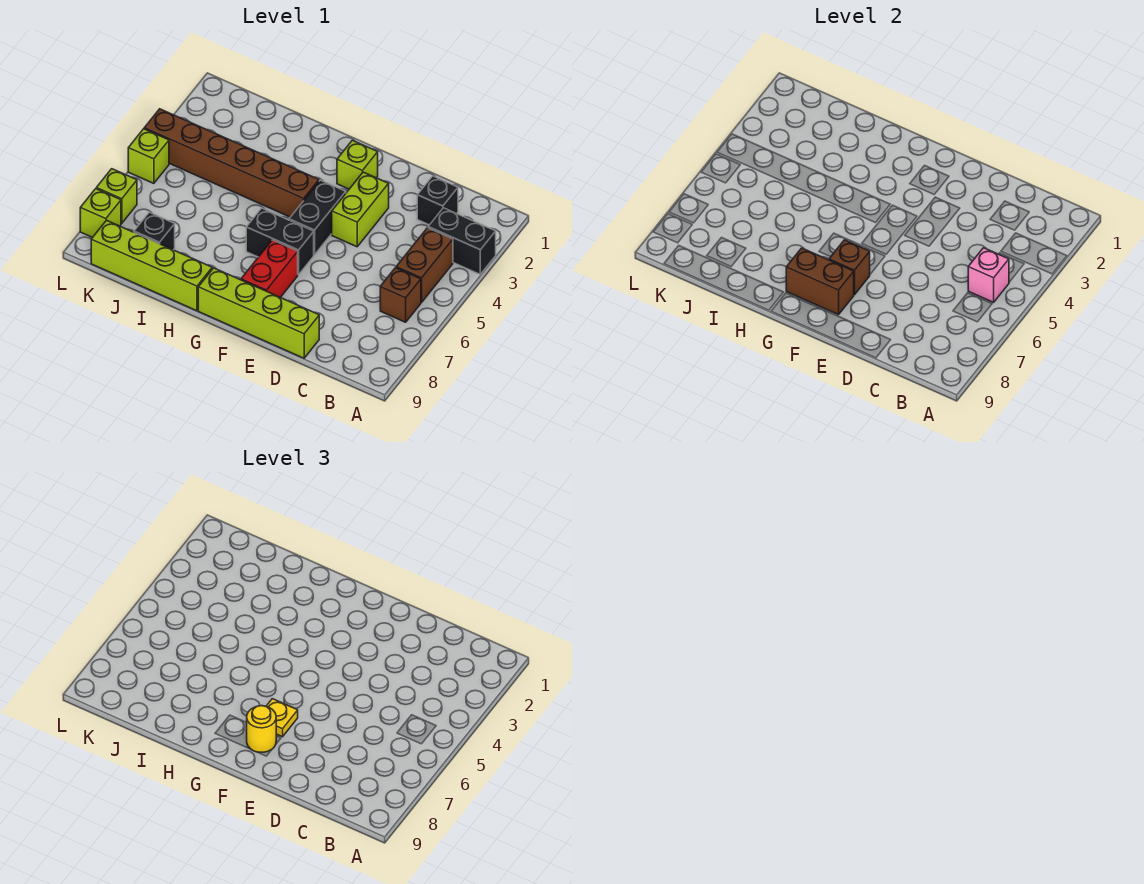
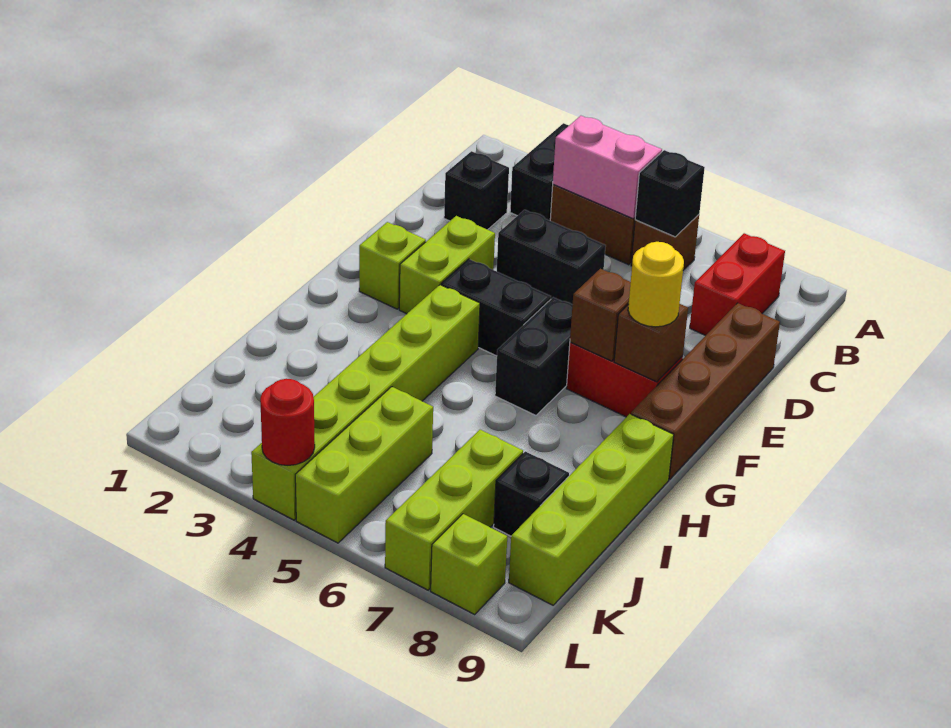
pink brick B5 level 2 -> pink brick B4:B5 level 2
none -> black brick B6 level 2
none -> red brick B8:C8 level 1
none -> black brick D4:D5 level 1
lime brick D9:G9 level 1 -> brown brick D9:G9 level 1
lime brick E3:E4 level 1 -> lime brick E3:F3 level 1
yellow plate F7 level 3 -> none
brown brick F8:G8 level 2 -> brown brick F8 level 2
brown brick G4:L4 level 1 -> lime brick G4:L4 level 1
none -> red round brick L4 level 2
lime brick L5 level 1 -> lime brick J5:L5 level 1
lime brick L7 level 1 -> lime brick J7:L7 level 1

